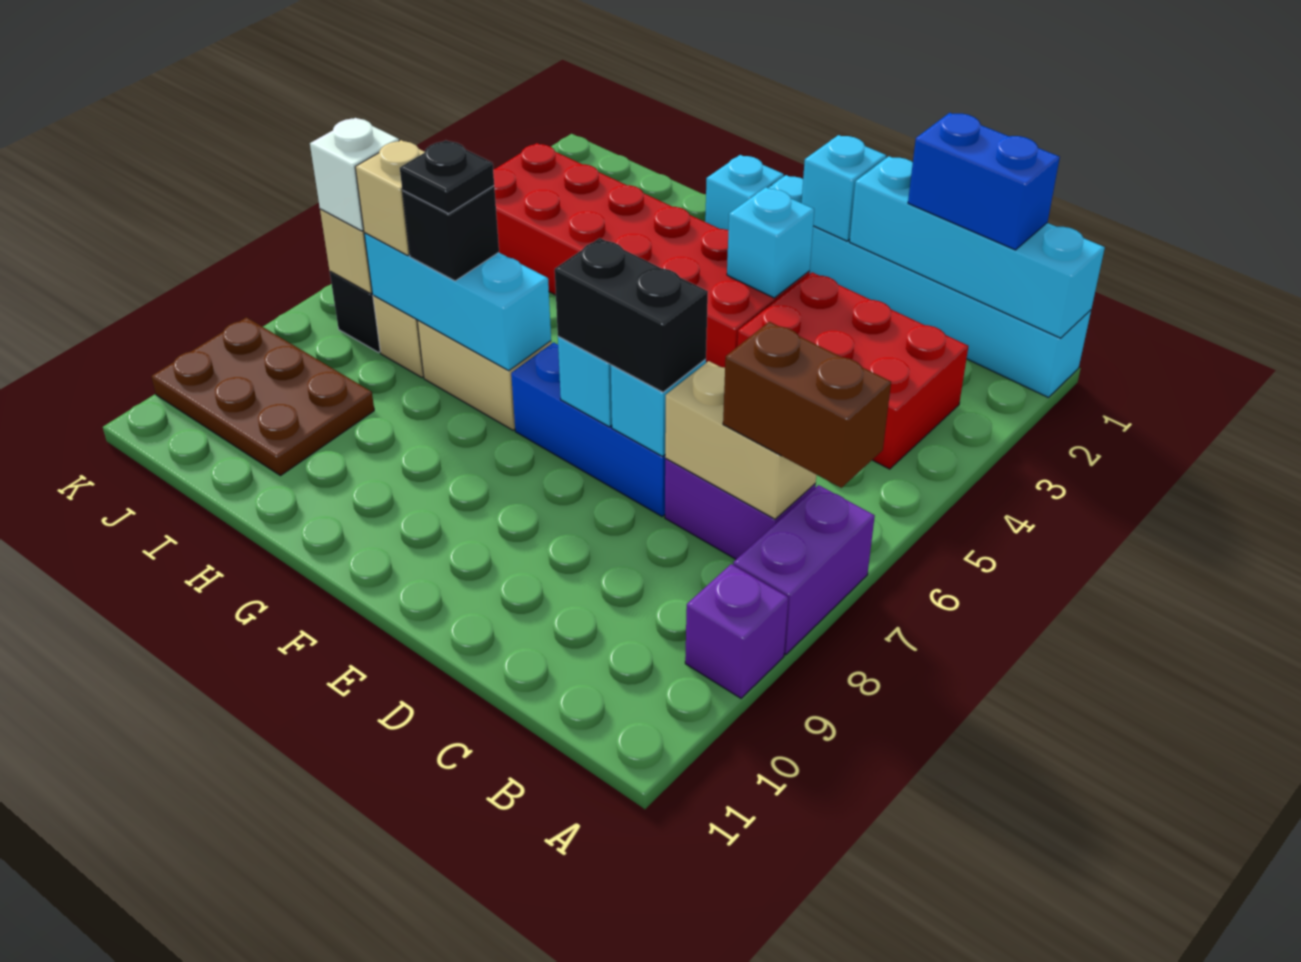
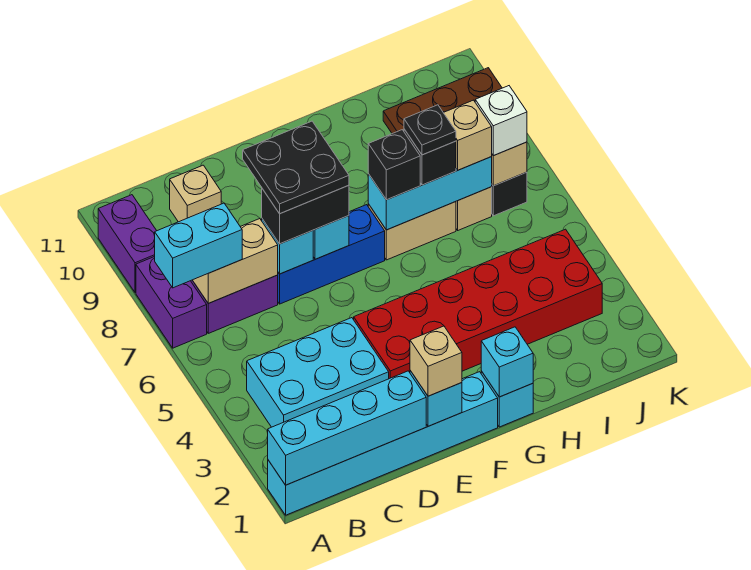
brown brick A7:B7 level 3 -> cyan brick A7:B7 level 3
purple brick A9 level 1 -> purple brick A9:A10 level 1
blue brick B1:C1 level 3 -> none
red brick B3:D4 level 1 -> cyan brick B3:D4 level 1
none -> tan brick C10 level 1
none -> black plate D7:E8 level 4
none -> tan brick E1 level 3
cyan brick E3 level 2 -> cyan brick G1 level 2
none -> black brick G7 level 3

